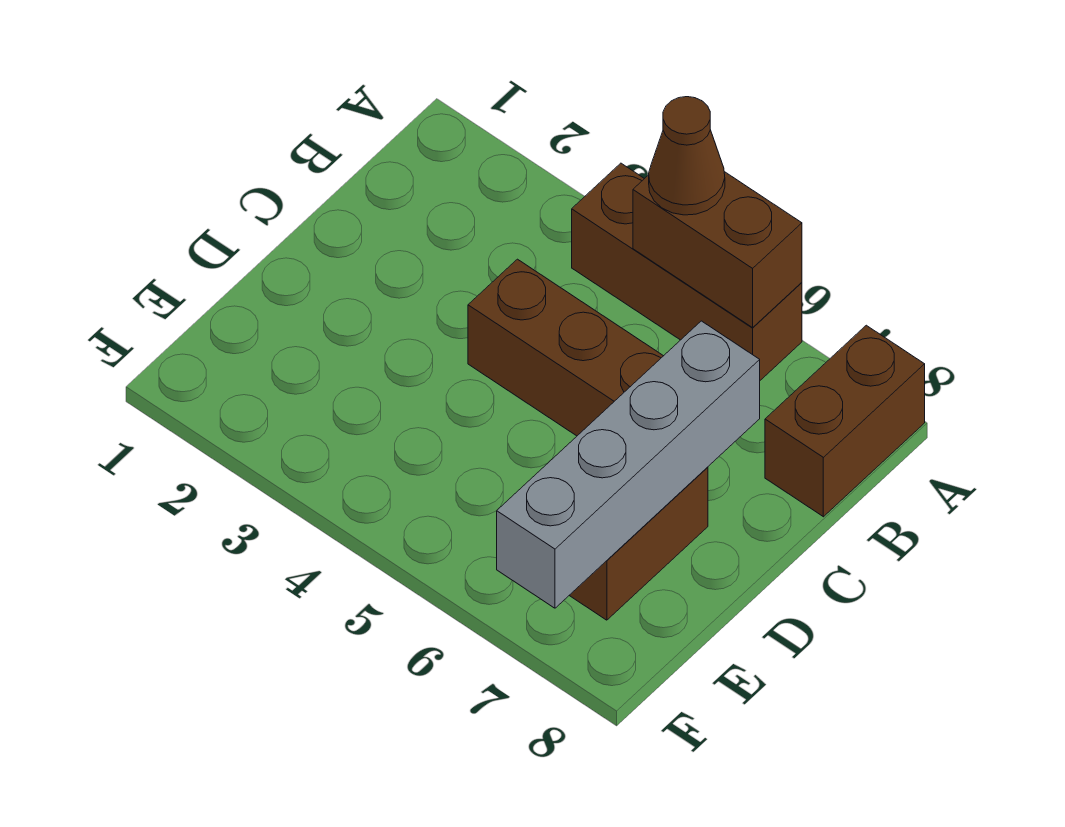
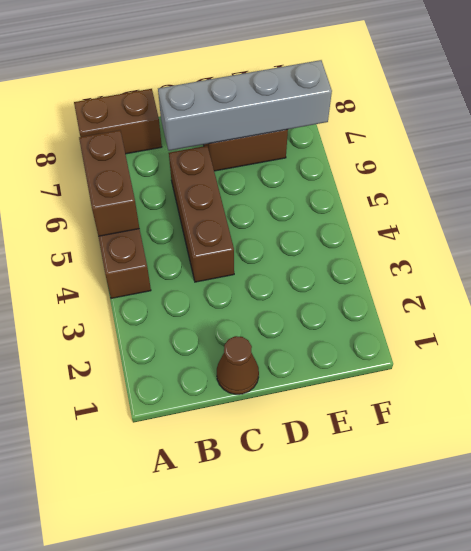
brown cone A5 level 3 -> brown cone C1 level 1

